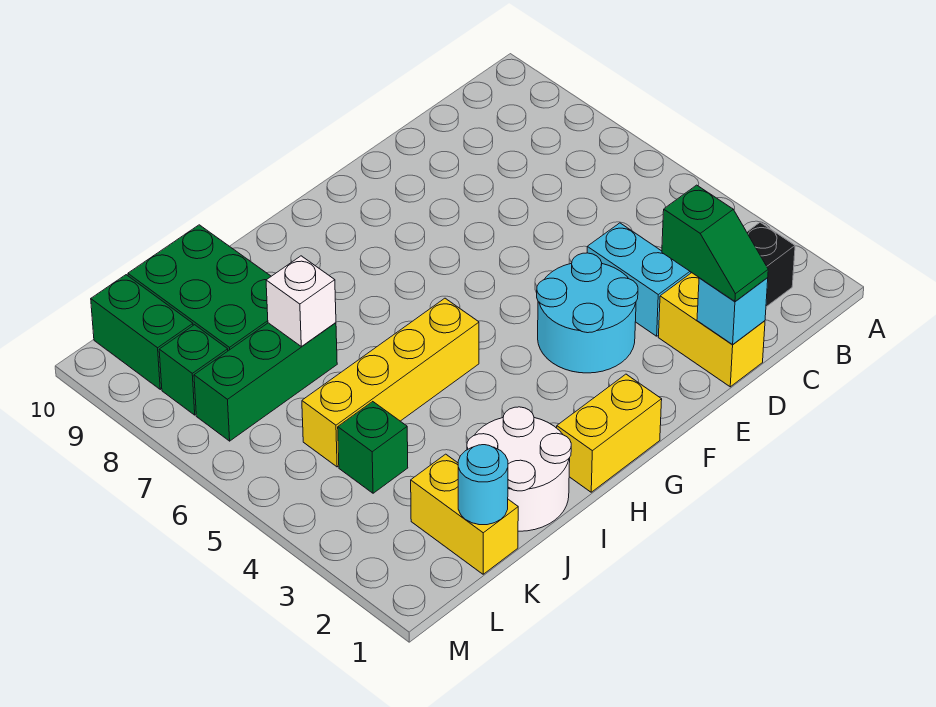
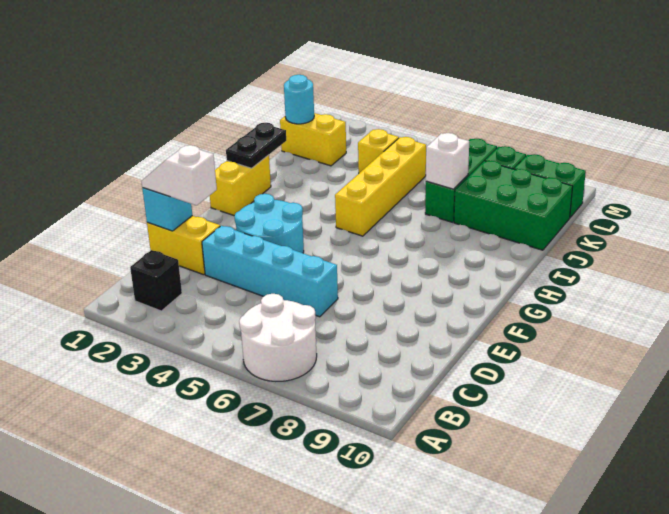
green slope D1:D2 level 3 top 2 -> white slope D1:D2 level 3 top 2
cyan brick D3:D4 level 1 -> cyan brick D3:D6 level 1
none -> black plate H1:I1 level 2
white round brick I1:J2 level 1 -> white round brick A6:B7 level 1
green brick K4 level 1 -> yellow brick K4 level 1

